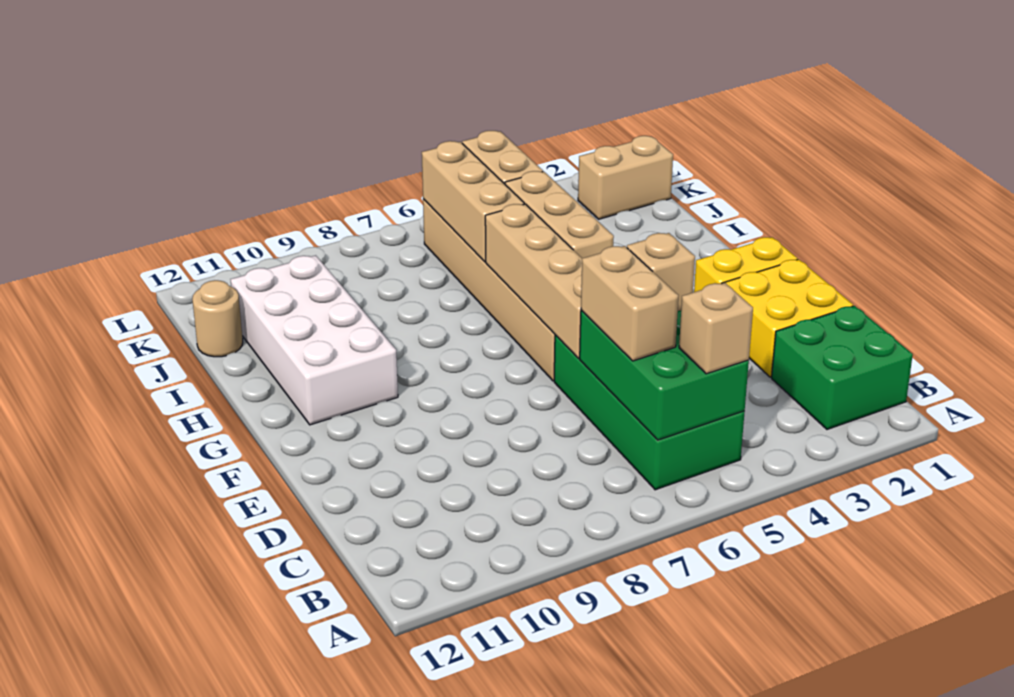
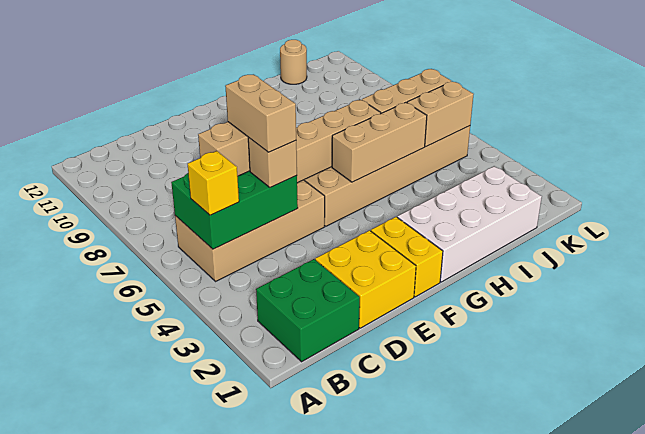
green brick B5:E6 level 1 -> tan brick B5:E6 level 1
tan brick B5 level 3 -> yellow brick B5 level 3
white brick G10:J11 level 1 -> white brick G1:J2 level 1
tan brick K1:K2 level 1 -> tan brick D5:D6 level 4

